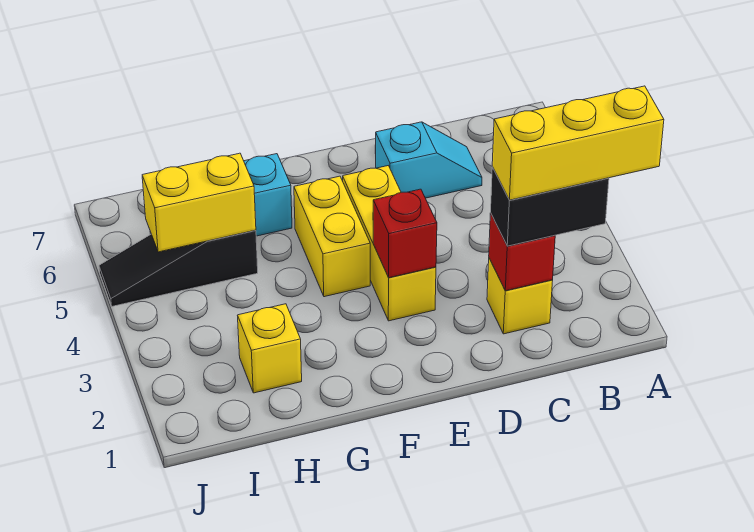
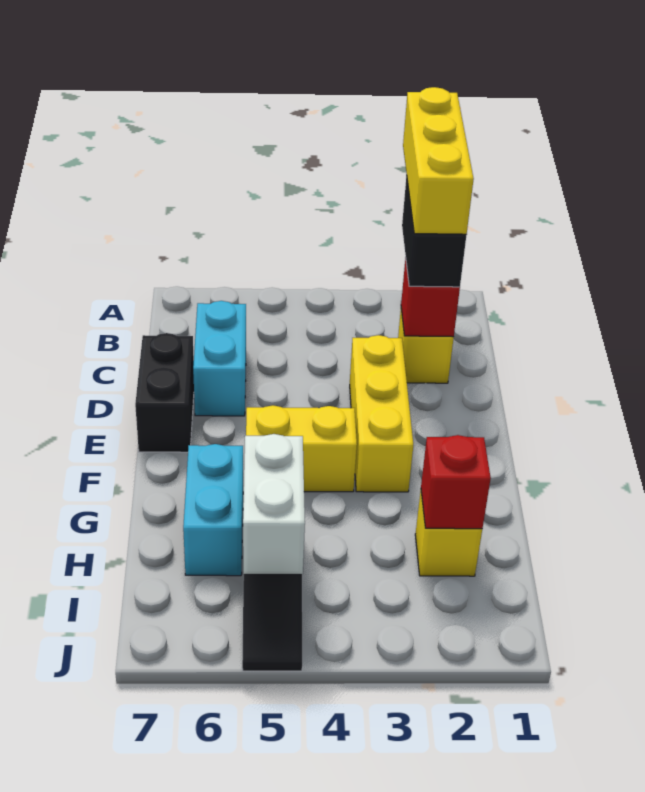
cyan slope C6:D6 level 1 top D -> cyan brick C6:D6 level 1
none -> black brick D7:E7 level 1
yellow brick E3:E5 level 1 -> yellow brick D3:F3 level 1
red brick E3 level 2 -> red brick H2 level 2
yellow brick H5:I5 level 2 -> white brick H5:I5 level 2

